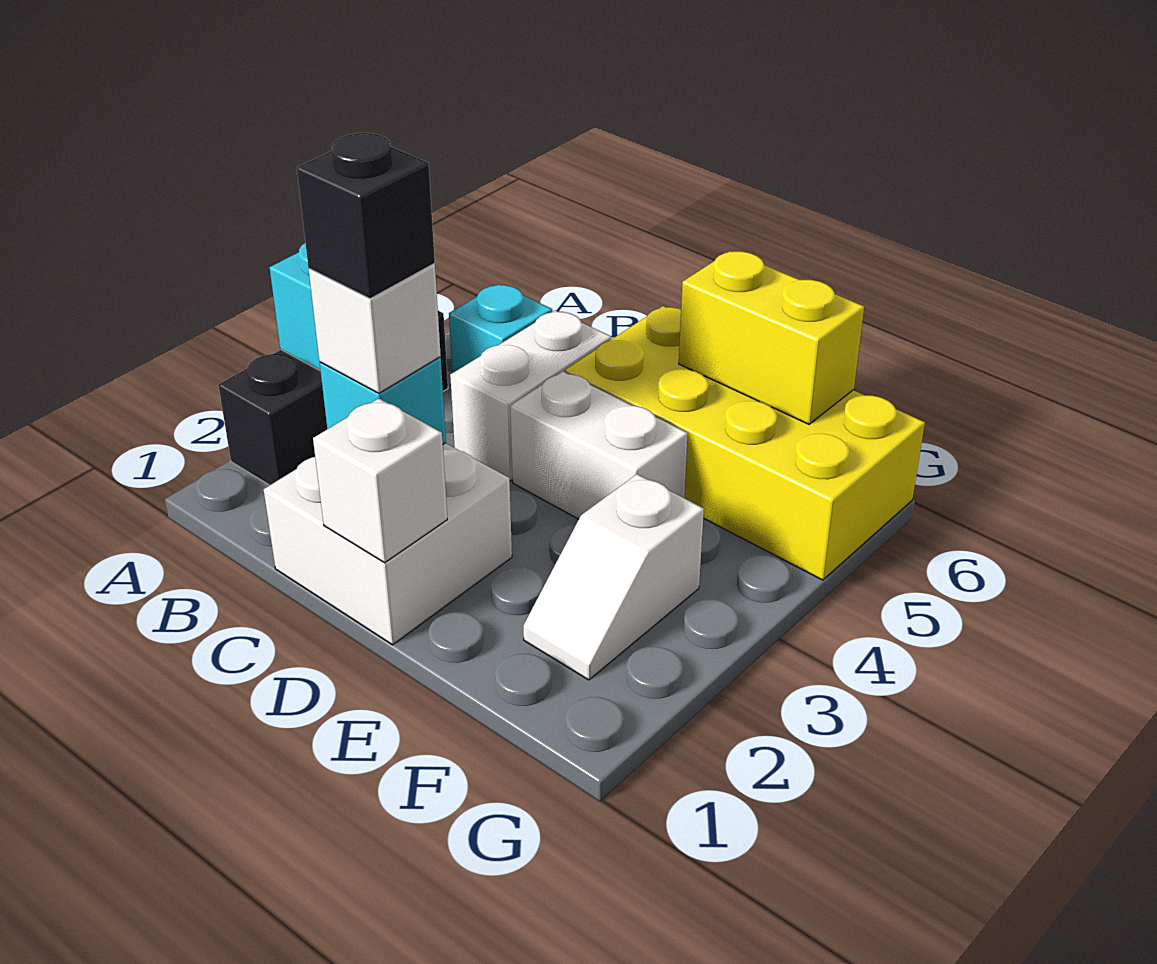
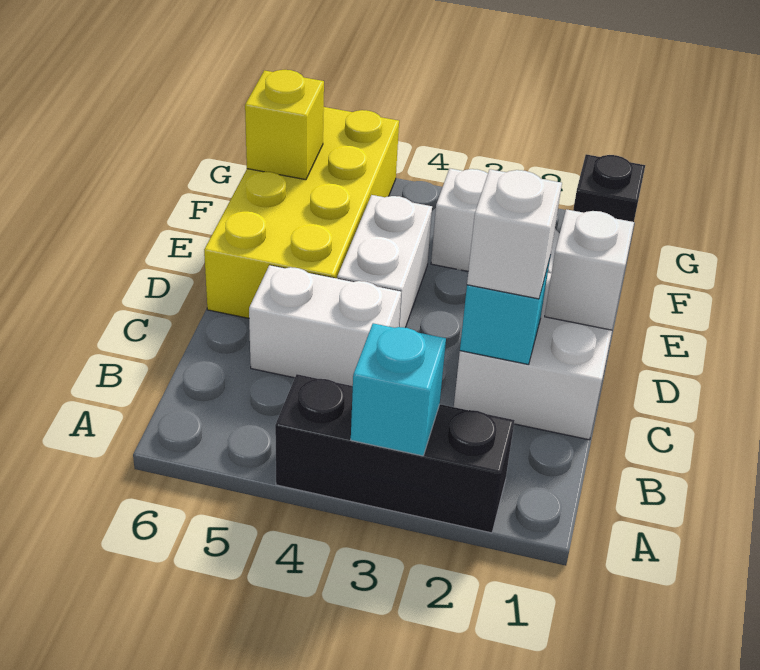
cyan brick B5 level 1 -> none
black brick C2 level 4 -> black brick G1 level 1
yellow brick E6:F6 level 2 -> yellow brick F6 level 2

